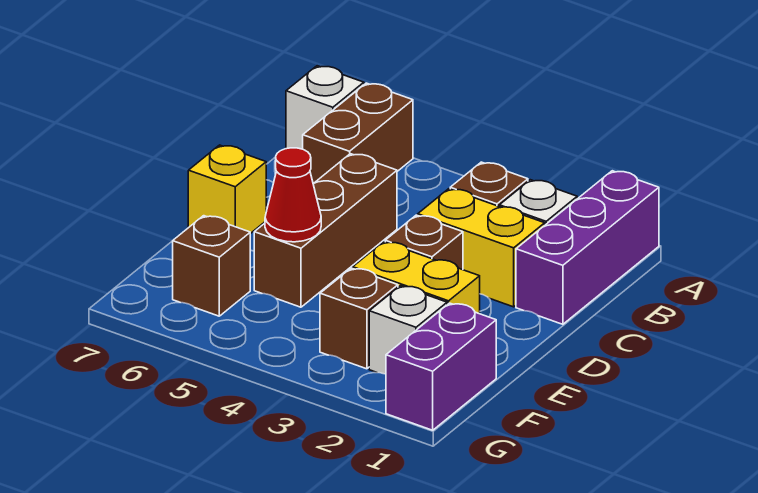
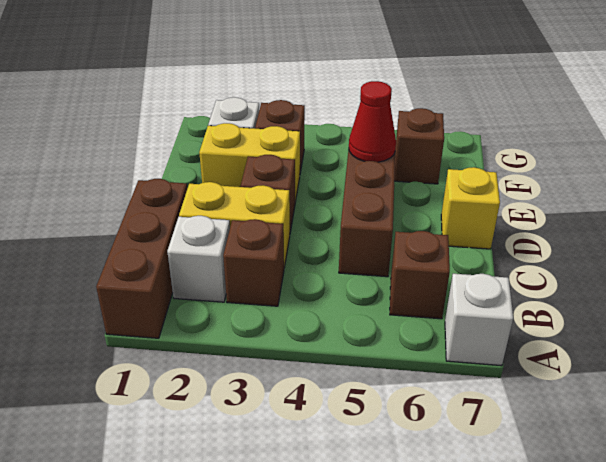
purple brick A1:C1 level 1 -> brown brick A1:C1 level 1
brown brick A6:B6 level 1 -> brown brick B6 level 1
purple brick F1:G1 level 1 -> none

